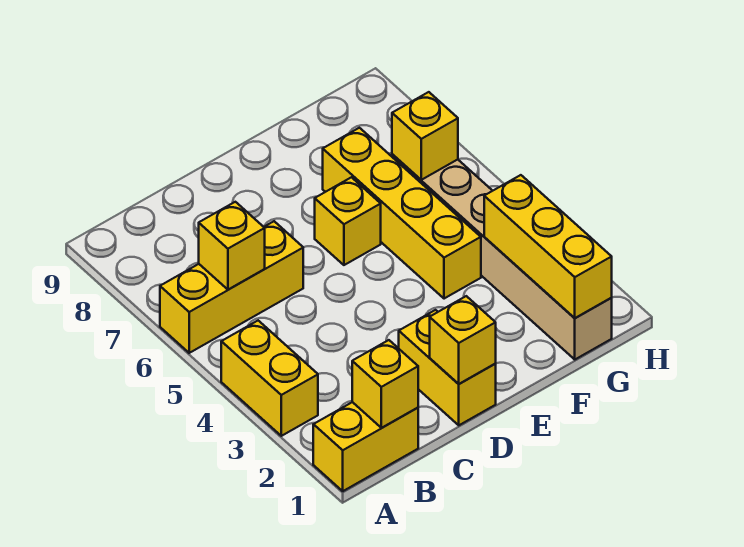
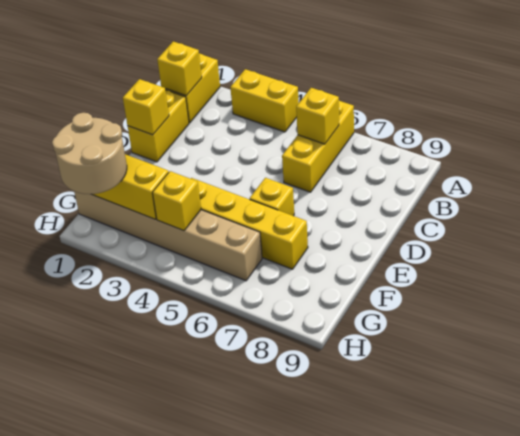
yellow brick D1:D2 level 1 -> yellow brick C1:D1 level 1
none -> tan round brick G1:H2 level 3
yellow brick G6 level 2 -> yellow brick G4 level 2

